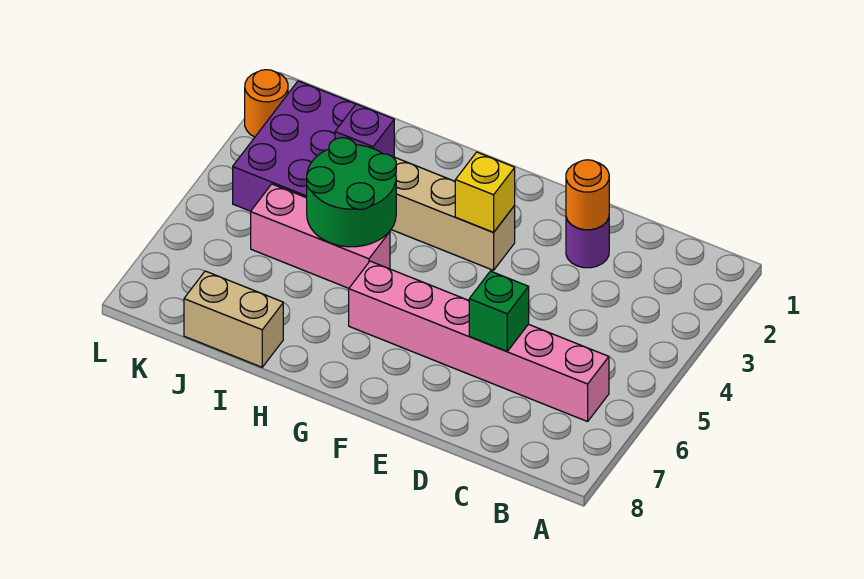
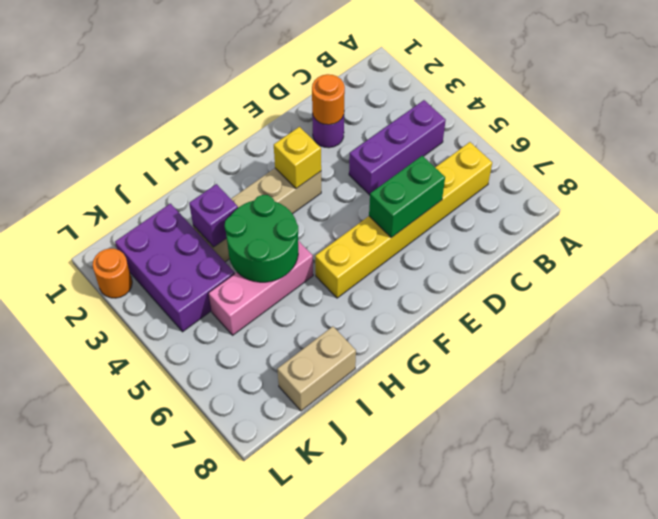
none -> purple brick B4:D4 level 1
pink brick B6:G6 level 1 -> yellow brick B6:G6 level 1
green brick D6 level 2 -> green brick D6:E6 level 2

